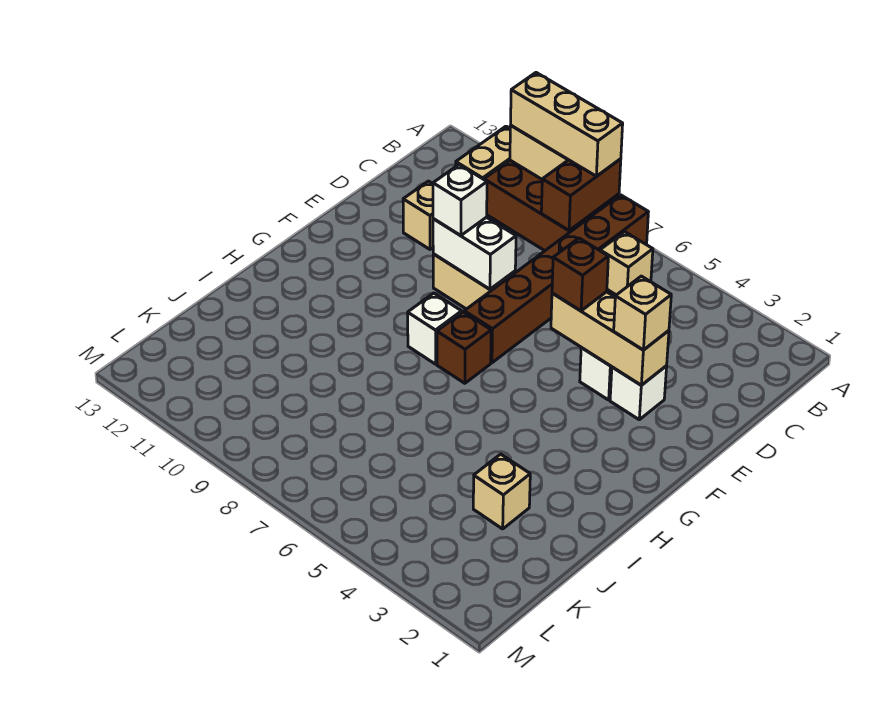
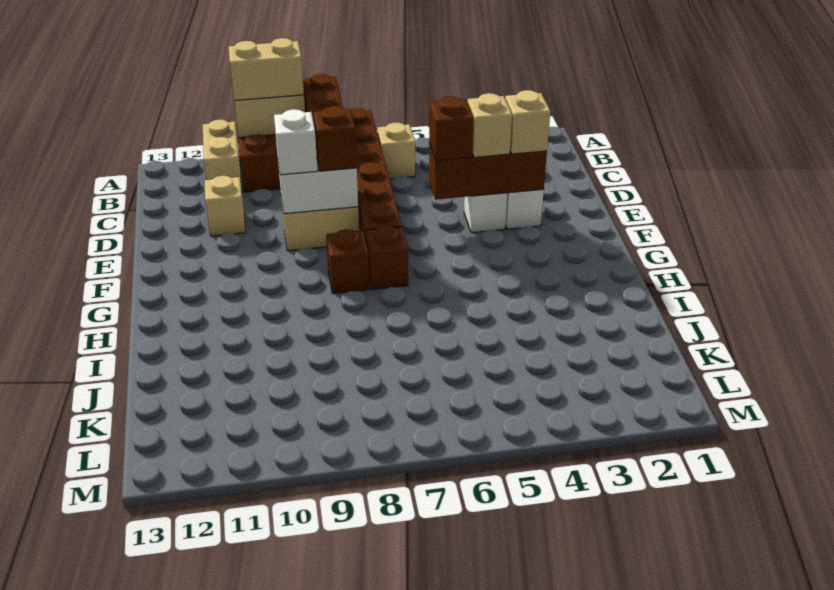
tan brick A8:A10 level 3 -> tan brick A9:A10 level 3
tan brick E3:E5 level 2 -> brown brick E3:E5 level 2
none -> brown brick E8 level 3
white brick G8 level 1 -> brown brick G8 level 1
tan brick J3 level 1 -> tan brick E4 level 3

